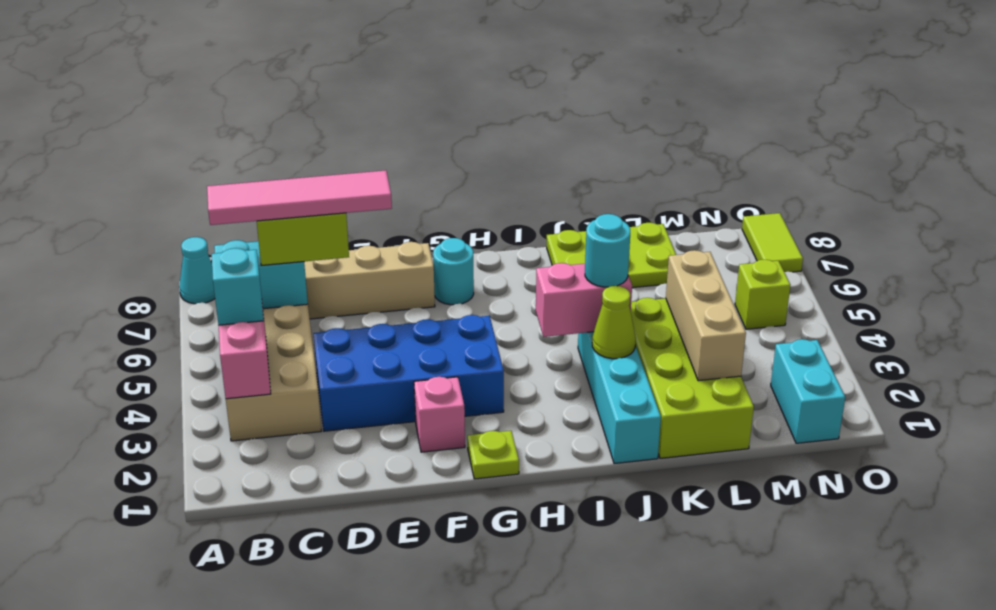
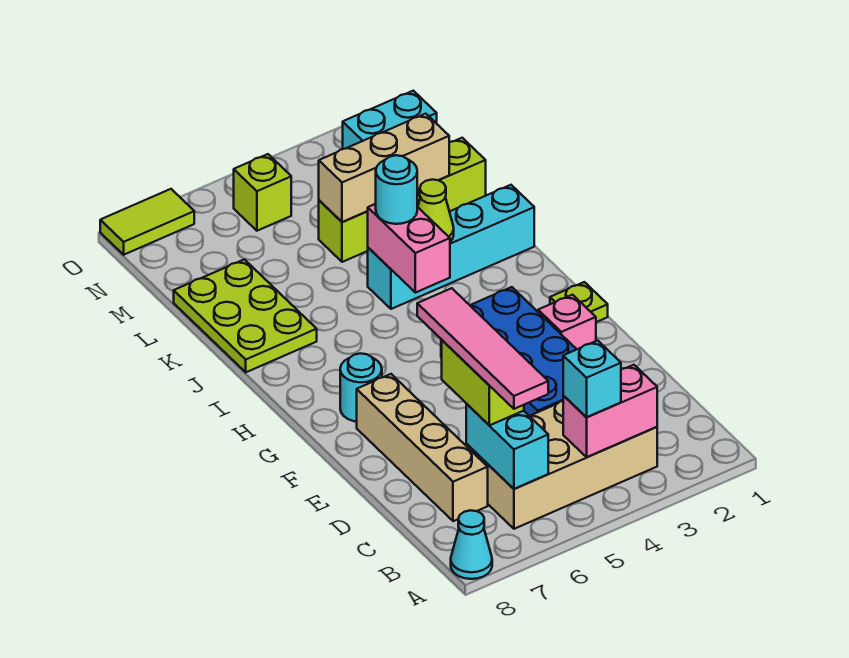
lime brick K1:L4 level 1 -> lime brick L1:L4 level 1

